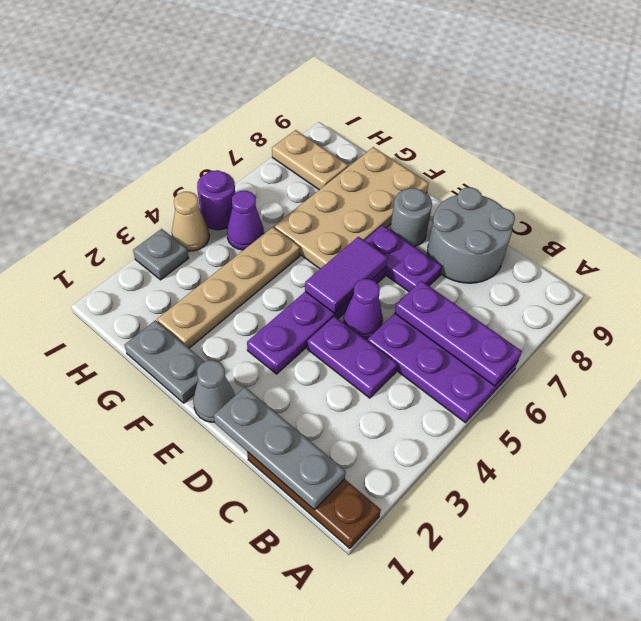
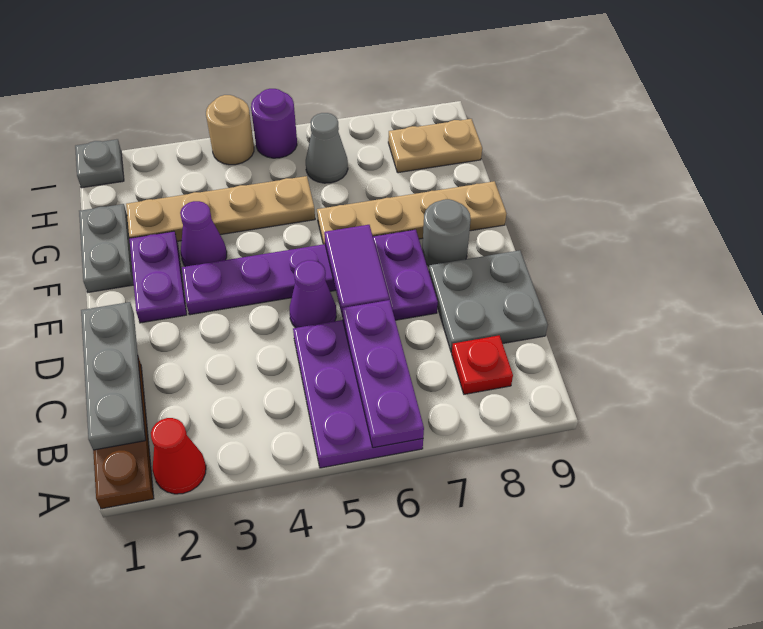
none -> red cone A2 level 1
none -> red plate B8 level 1
purple plate C4:D4 level 1 -> purple plate E2:F2 level 1
grey round brick C8:D9 level 1 -> grey plate C8:D9 level 1
grey cone E1 level 1 -> grey cone H6 level 1
purple tile E5:E6 level 2 -> purple tile D6:E6 level 2
tan plate F6:G9 level 1 -> tan plate F6:F9 level 1
purple cone H5 level 1 -> purple cone F3 level 1
tan plate H8:I8 level 1 -> tan plate H8:H9 level 1
grey plate I3 level 1 -> grey plate I1 level 1
tan cone I4 level 1 -> tan round brick I4 level 1

